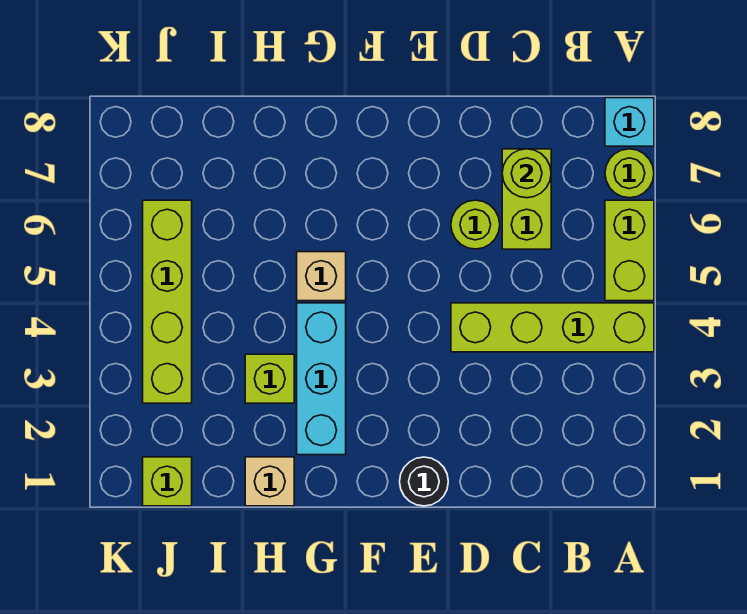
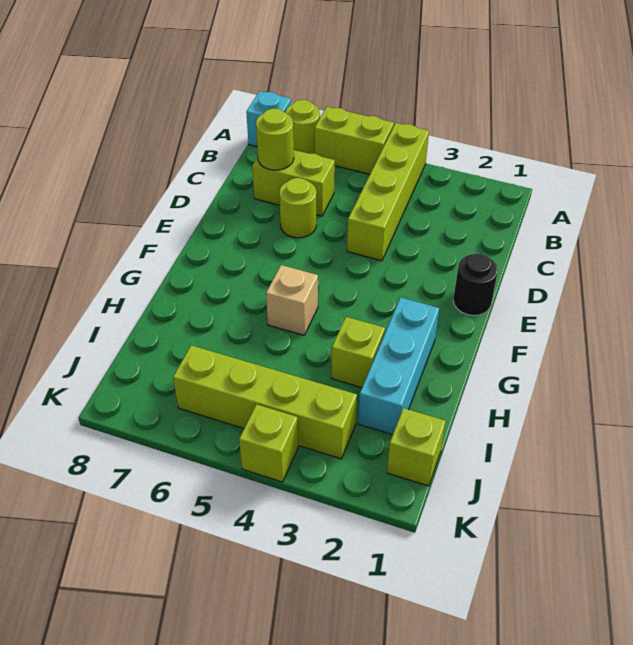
cyan brick G2:G4 level 1 -> cyan brick G2:I2 level 1
tan brick H1 level 1 -> none
none -> lime brick K4 level 1

